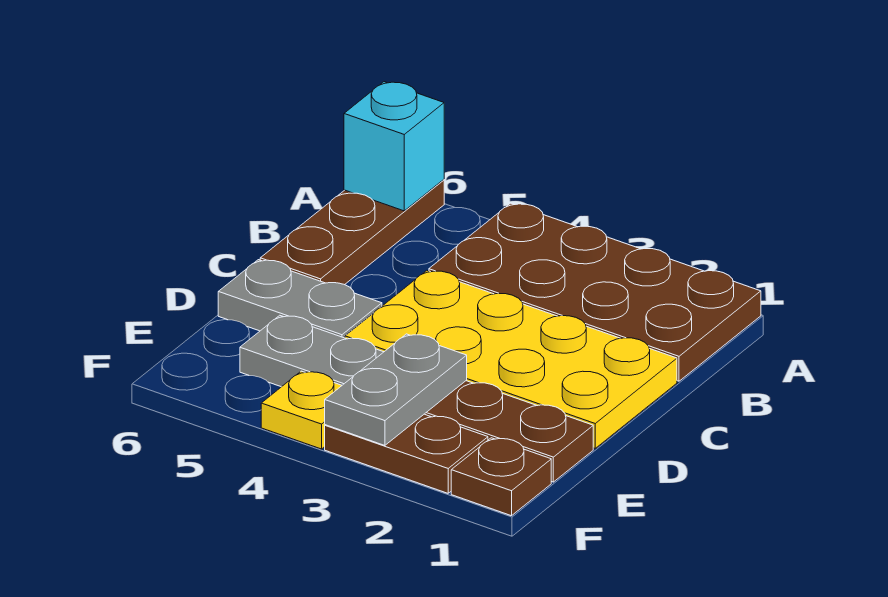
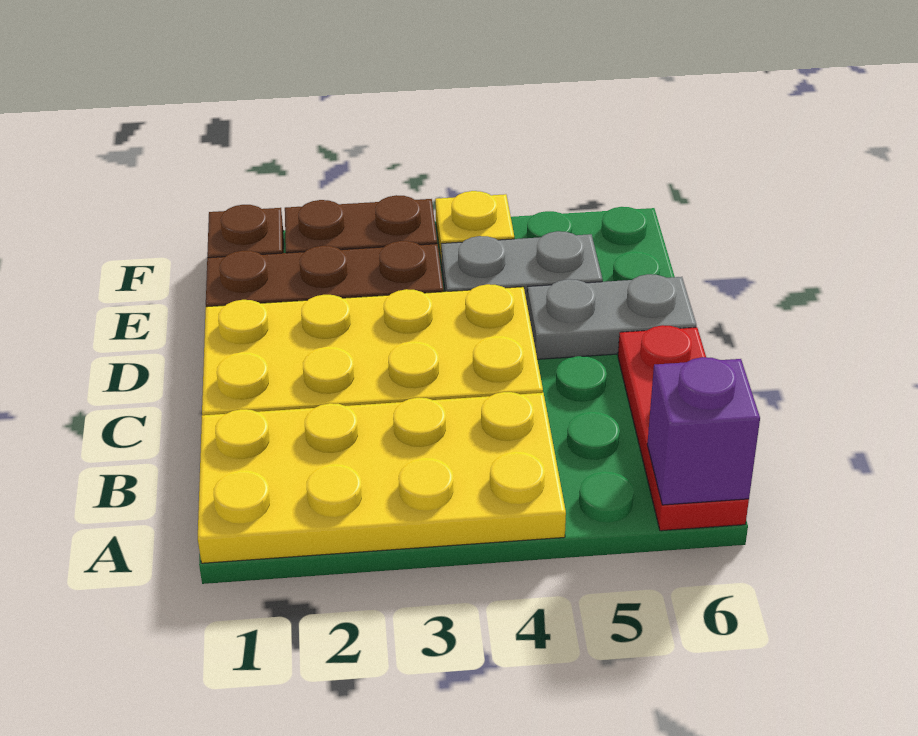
brown plate A1:B4 level 1 -> yellow plate A1:B4 level 1
brown plate A6:C6 level 1 -> red plate A6:C6 level 1
cyan brick A6 level 2 -> purple brick A6 level 2
grey plate E3:F3 level 2 -> none

